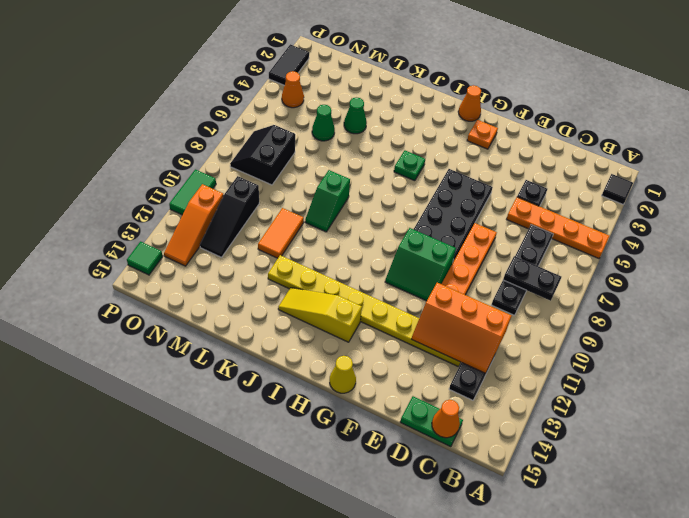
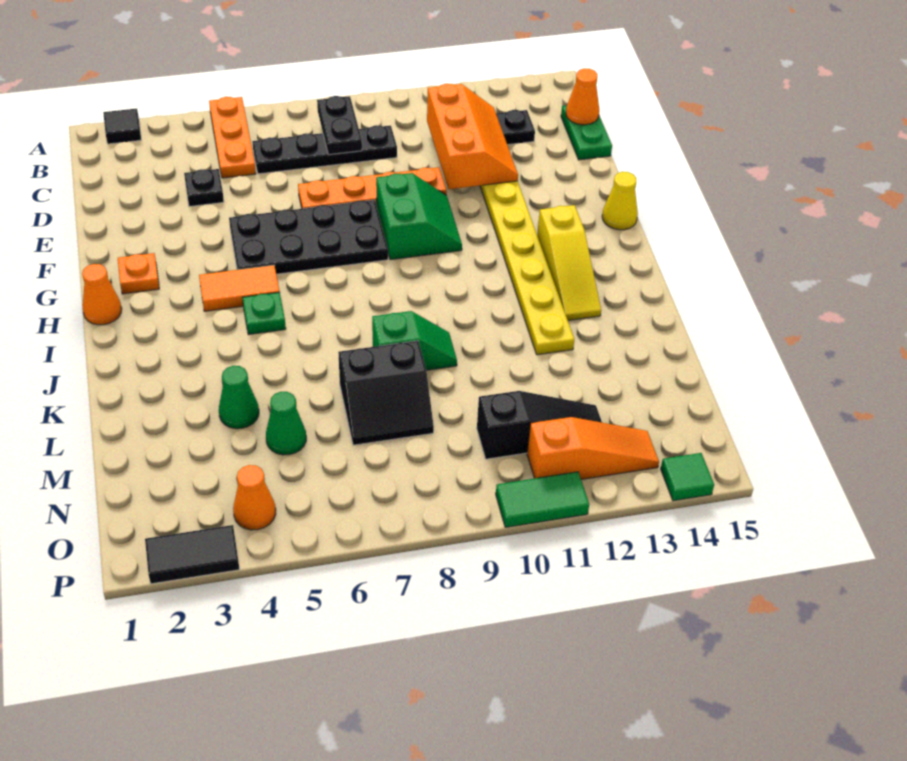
orange plate A5:D5 level 1 -> orange plate A5:C5 level 1
orange tile L10:L11 level 1 -> orange tile H4:H5 level 1
black slope N7:O8 level 1 top N -> black slope L7:M8 level 1 top L

